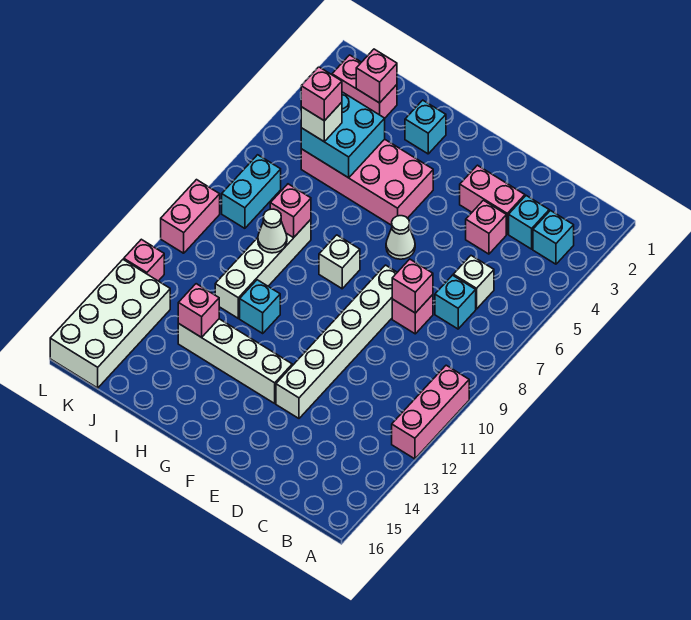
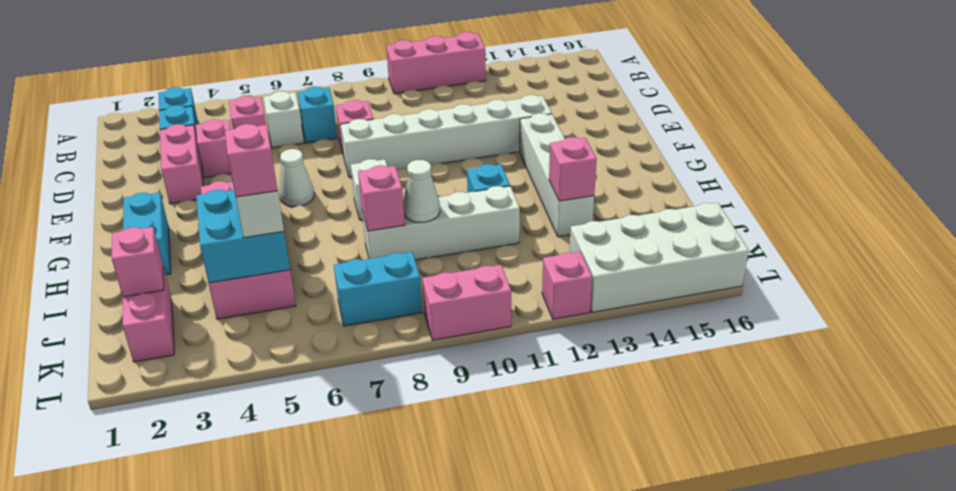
pink brick D8 level 2 -> pink brick C5 level 1
cyan brick H2 level 1 -> cyan brick G2:H2 level 1

